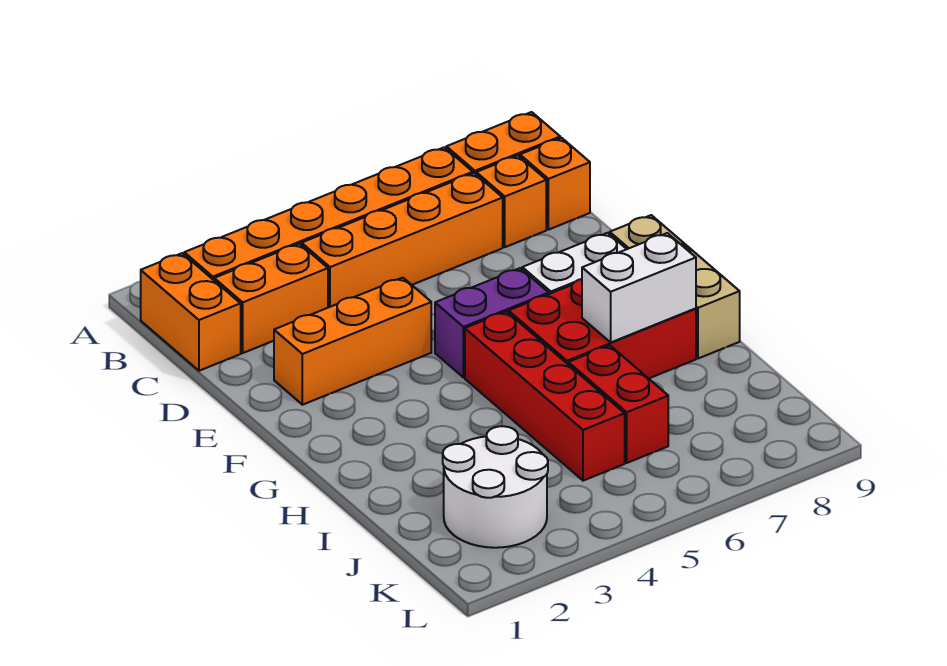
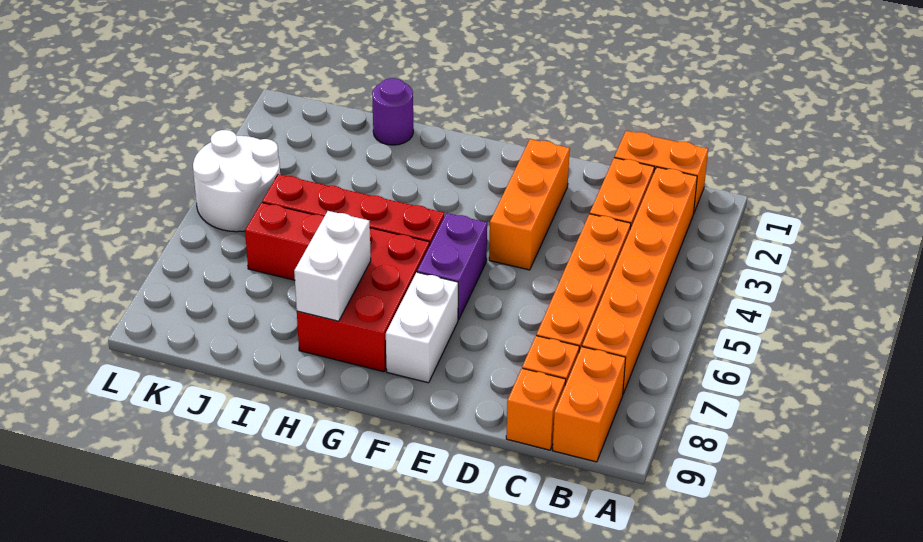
tan brick F9:H9 level 1 -> none
none -> purple round brick I1 level 1
white round brick J2:K3 level 1 -> white round brick K4:L5 level 1

